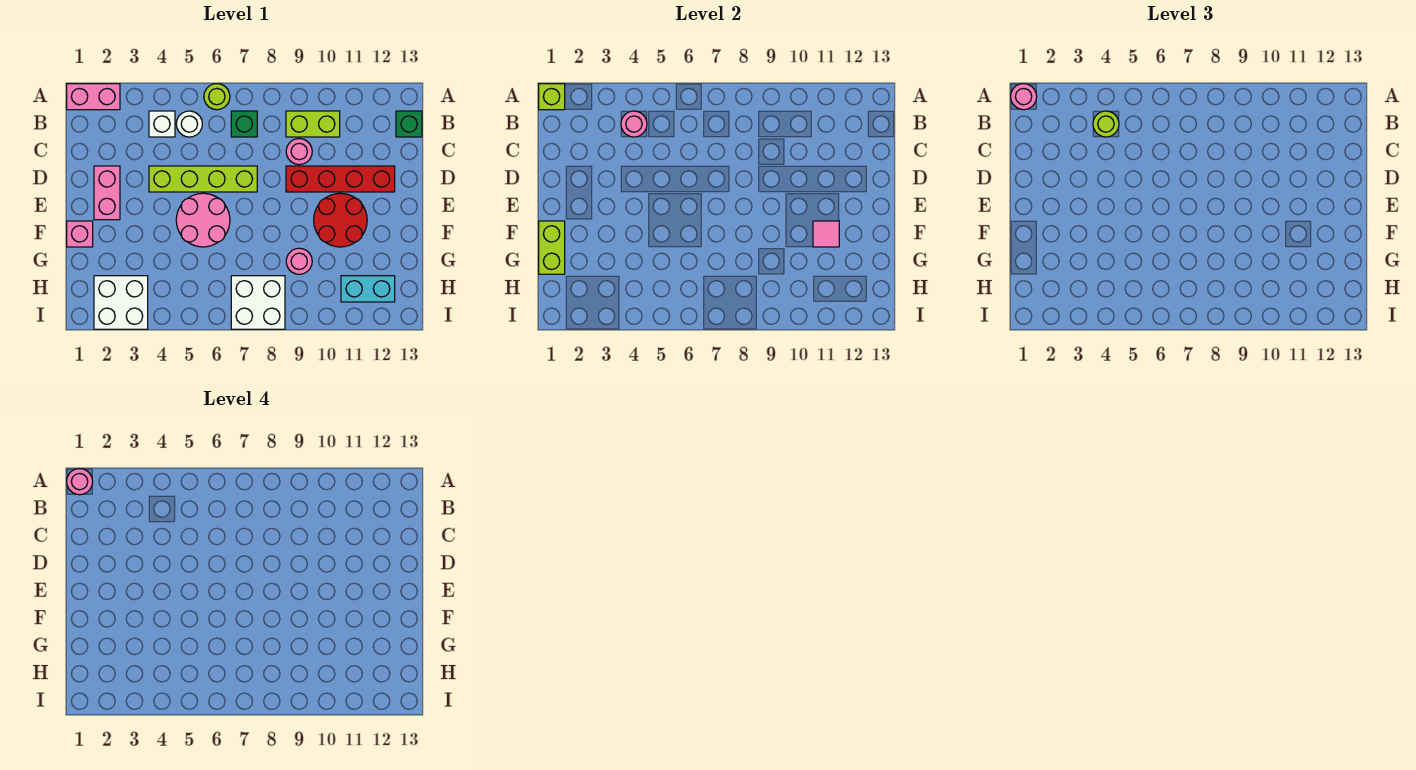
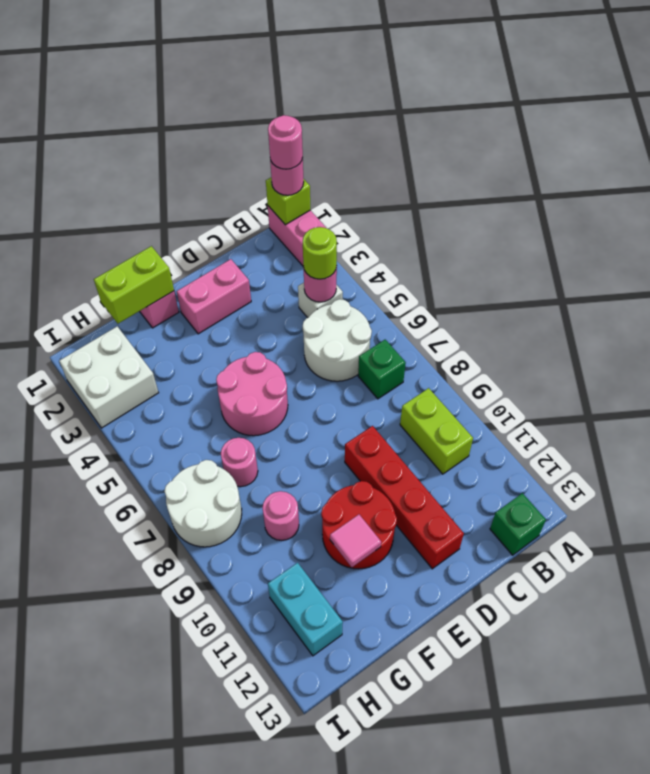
lime round brick A6 level 1 -> none
white round brick B5 level 1 -> white round brick B5:C6 level 1
pink round brick C9 level 1 -> pink round brick G7 level 1
lime brick D4:D7 level 1 -> none
white brick H7:I8 level 1 -> white round brick H7:I8 level 1

